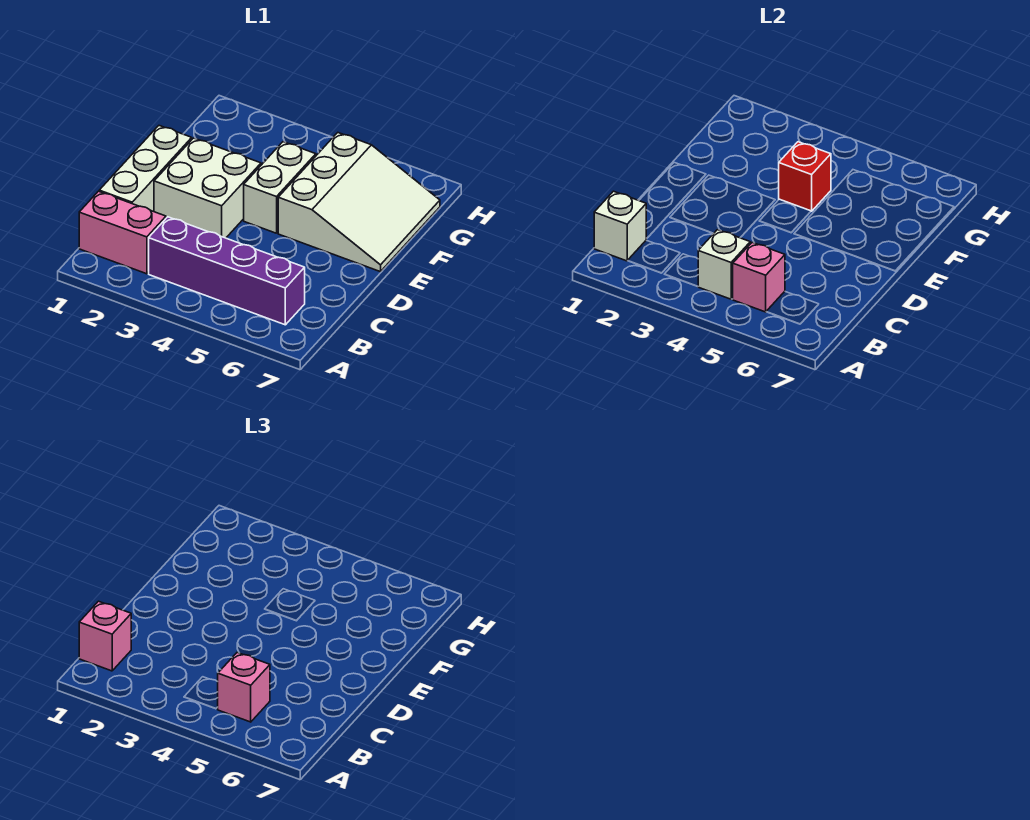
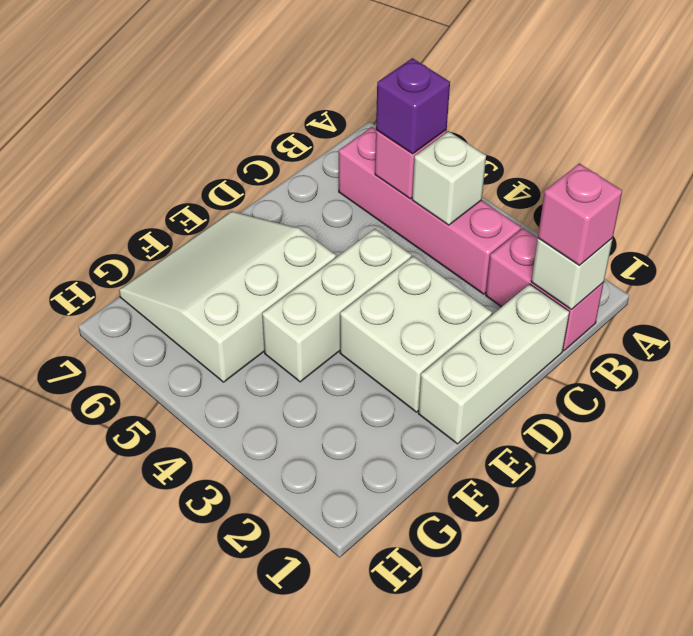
purple brick B3:B6 level 1 -> pink brick B3:B6 level 1
pink brick B5 level 3 -> purple brick B5 level 3
white brick E4:F4 level 1 -> white brick D4:F4 level 1
red brick F4 level 2 -> none

